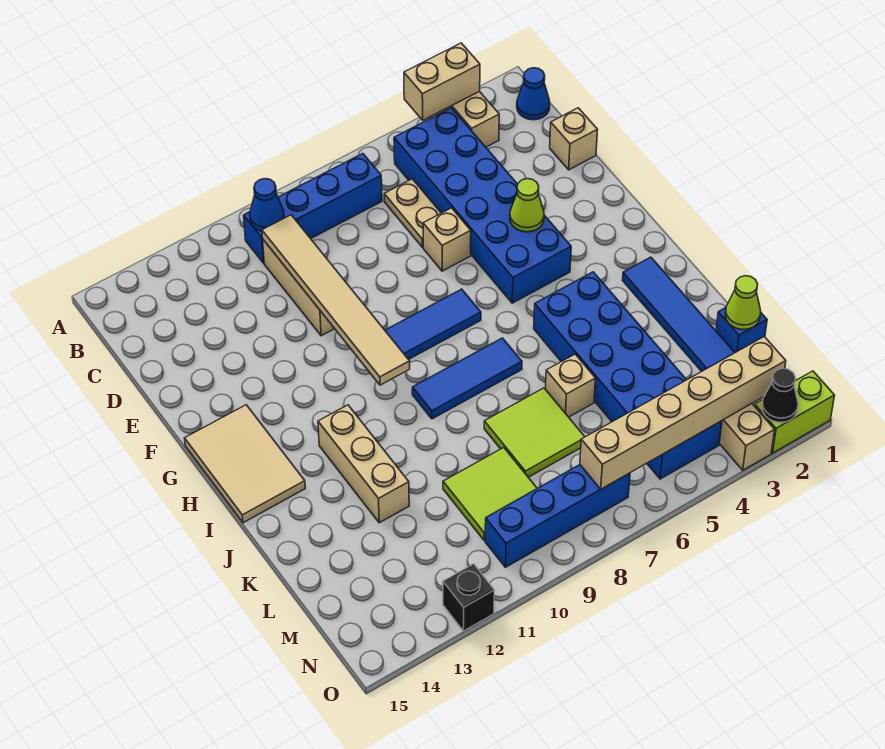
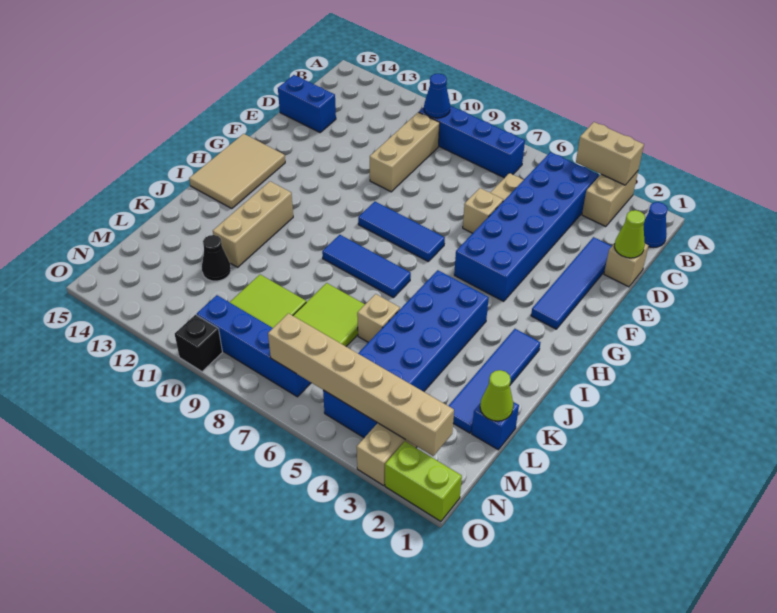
tan tile C10:H10 level 2 -> none
none -> blue tile D2:G2 level 1
none -> blue brick D14:D15 level 1
lime cone F4 level 2 -> lime cone D1 level 2
black cone O2 level 2 -> black cone L12 level 1
black brick O12 level 1 -> black brick O10 level 1

